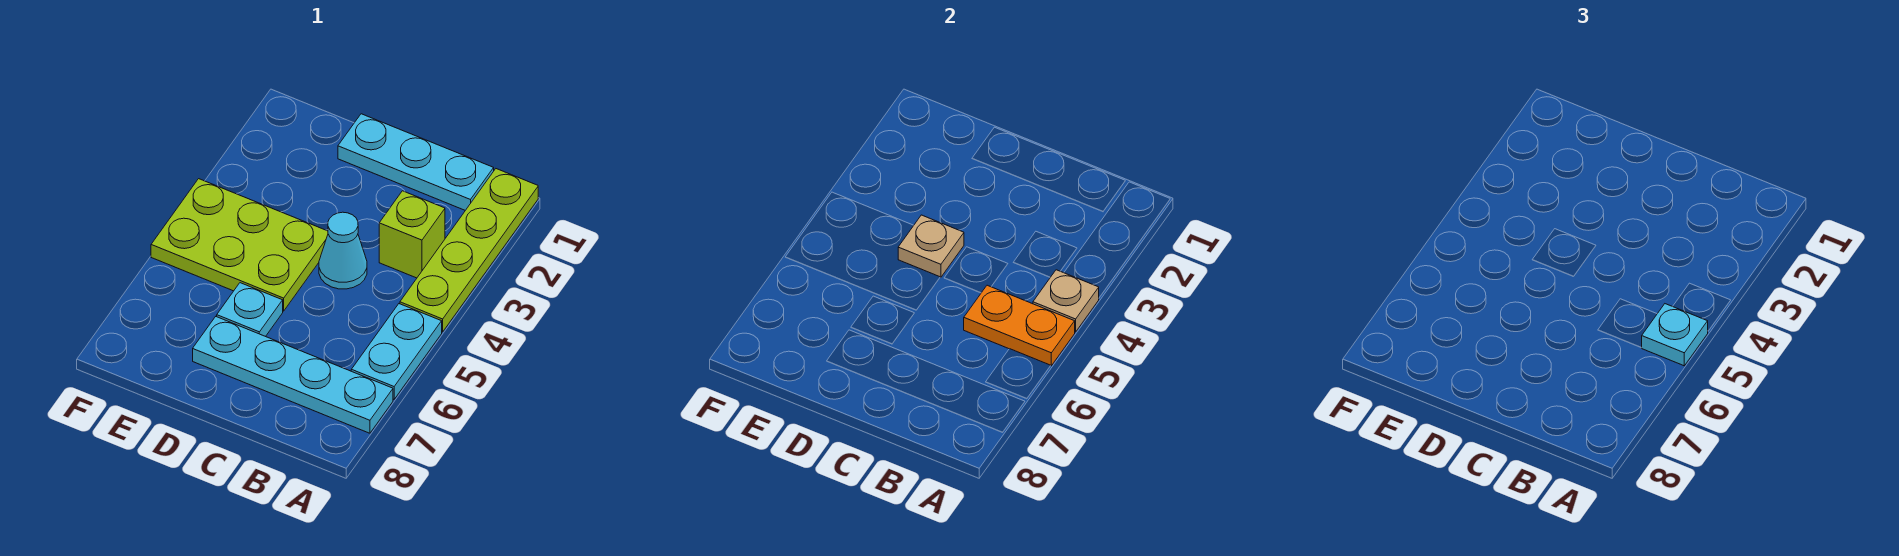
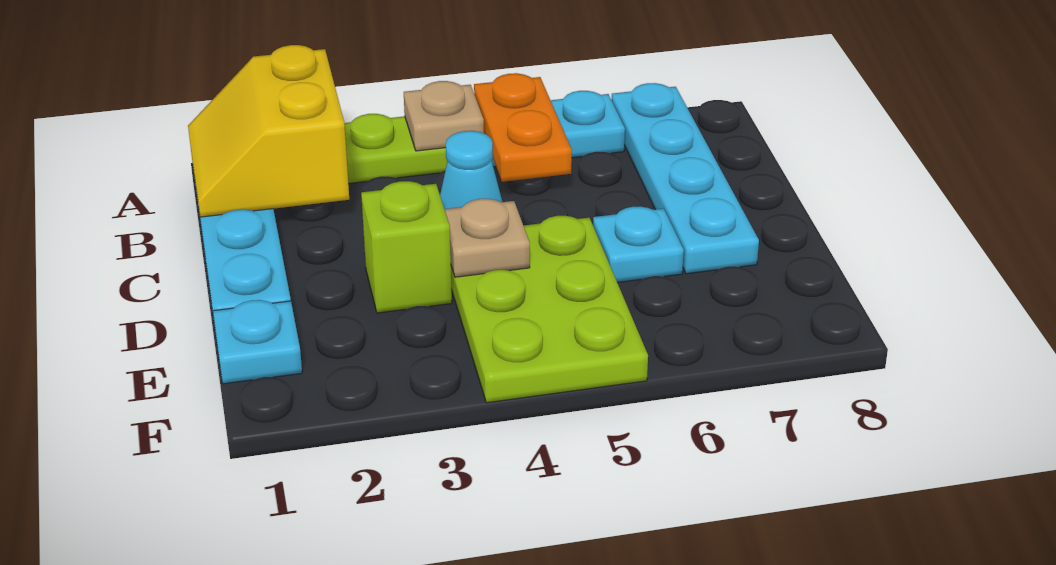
none -> yellow slope A1:B2 level 2 top 2
cyan plate A5 level 3 -> cyan plate E1 level 1
lime brick B3 level 1 -> lime brick D3 level 1

